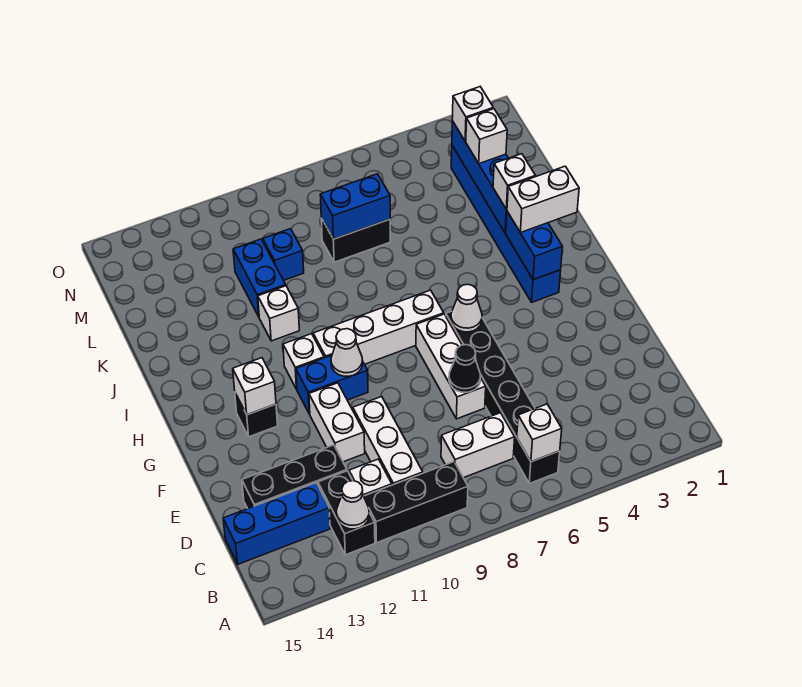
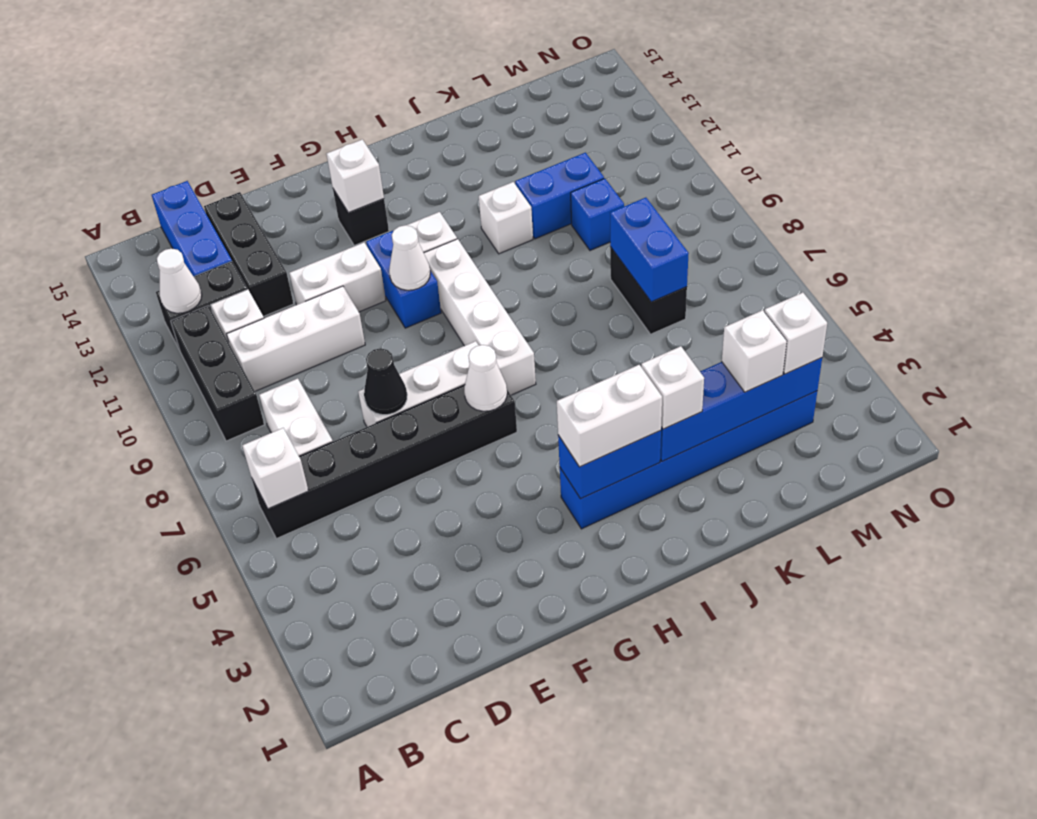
white brick I2:I3 level 3 -> white brick H3:I3 level 3

